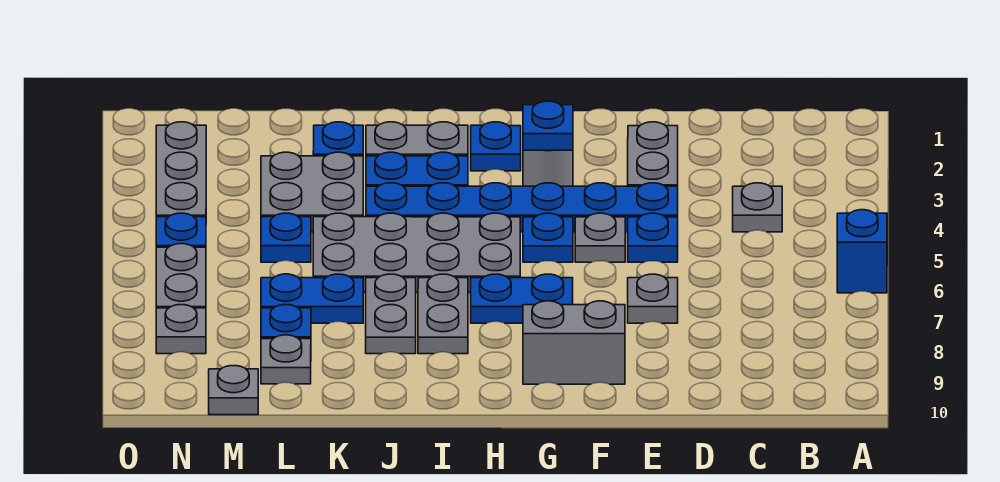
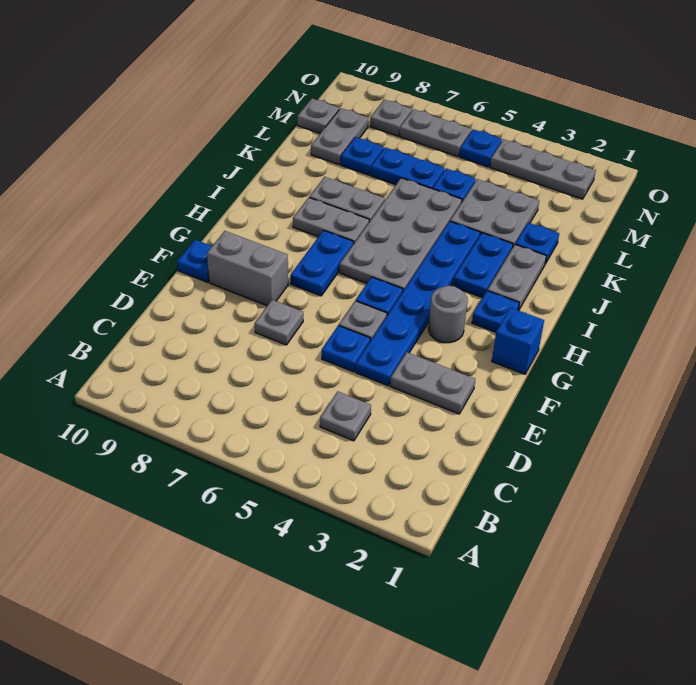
blue brick A6 level 1 -> blue brick G1 level 1
grey brick F9:G9 level 1 -> grey brick F8:F9 level 1
blue plate G3 level 2 -> blue plate F10 level 1
blue plate K7:L7 level 1 -> blue plate L6:L7 level 1
grey plate L9 level 1 -> grey plate L9:M9 level 1

